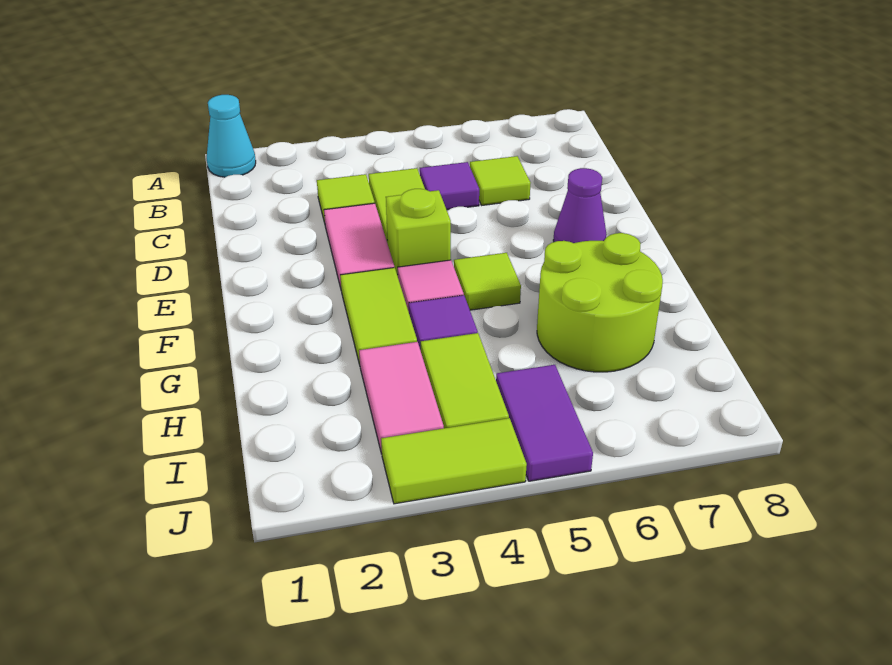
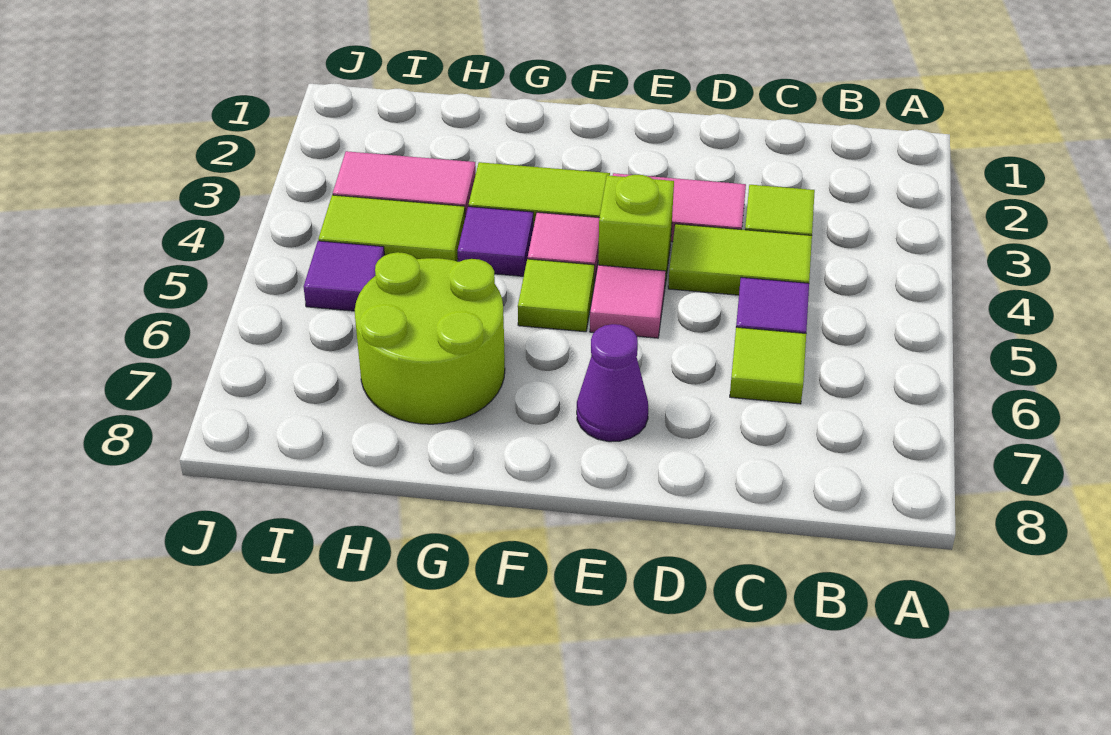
cyan cone A1 level 1 -> none
none -> pink tile E5 level 1
purple tile I5:J5 level 1 -> purple tile I5 level 1
lime tile J3:J4 level 1 -> none

